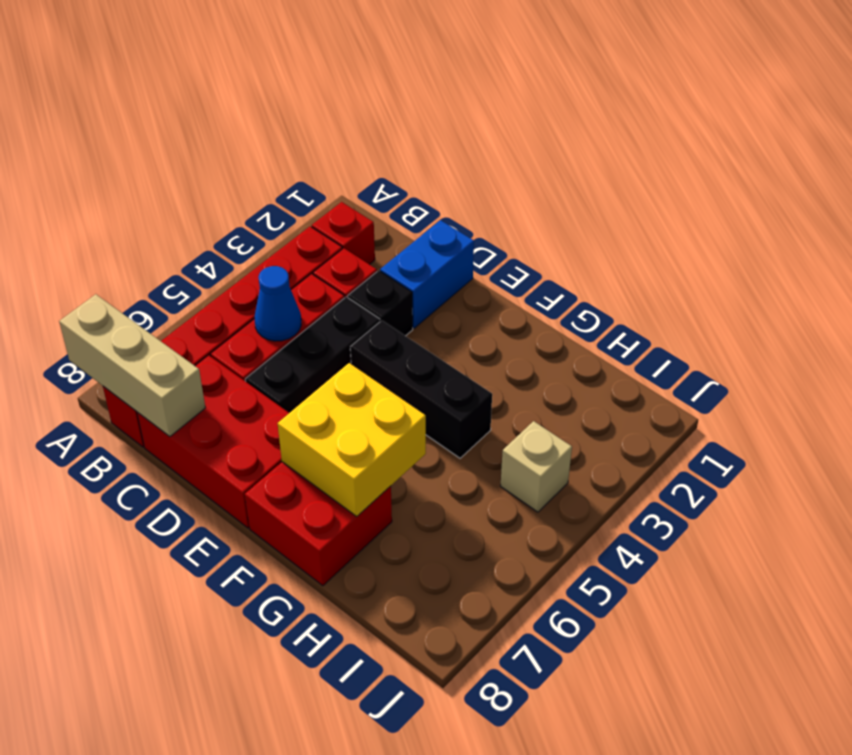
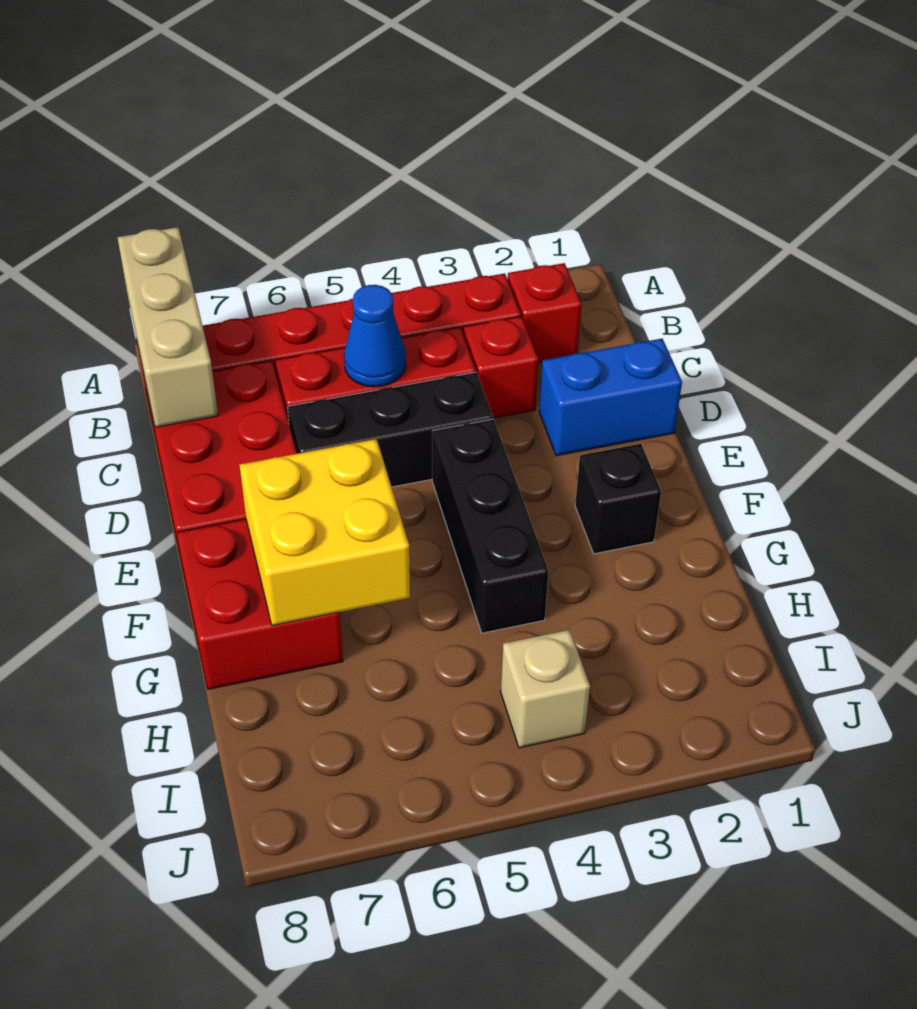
black brick D3 level 1 -> black brick F2 level 1

